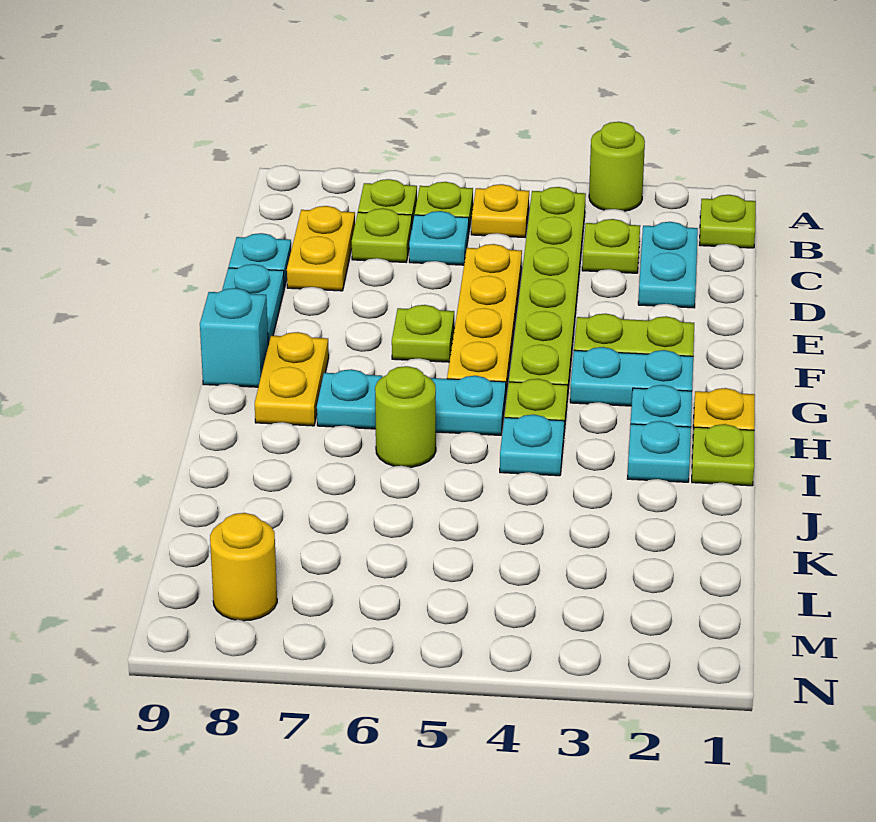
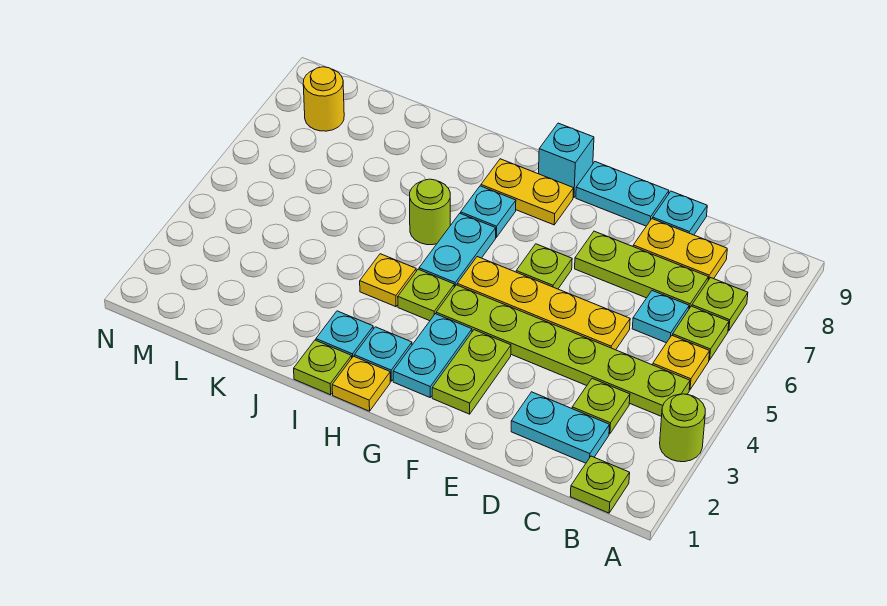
lime plate C7 level 1 -> lime plate C7:E7 level 1
cyan plate I4 level 1 -> yellow plate I4 level 1

